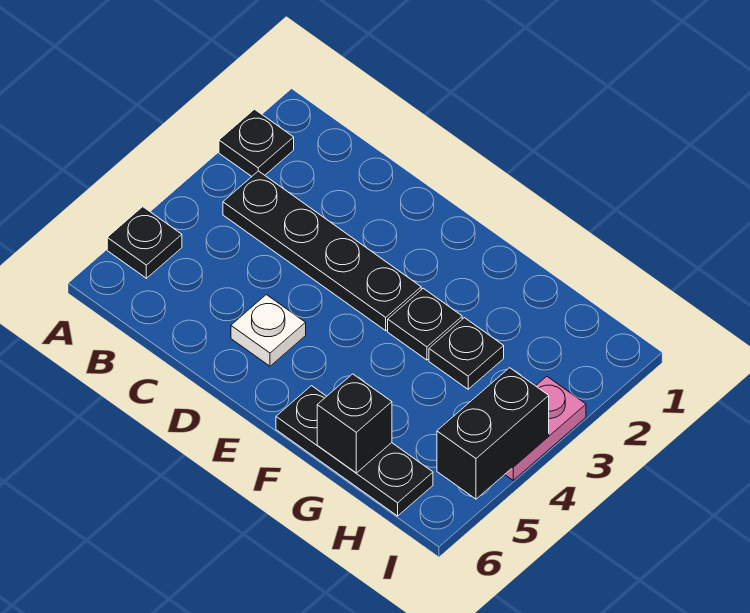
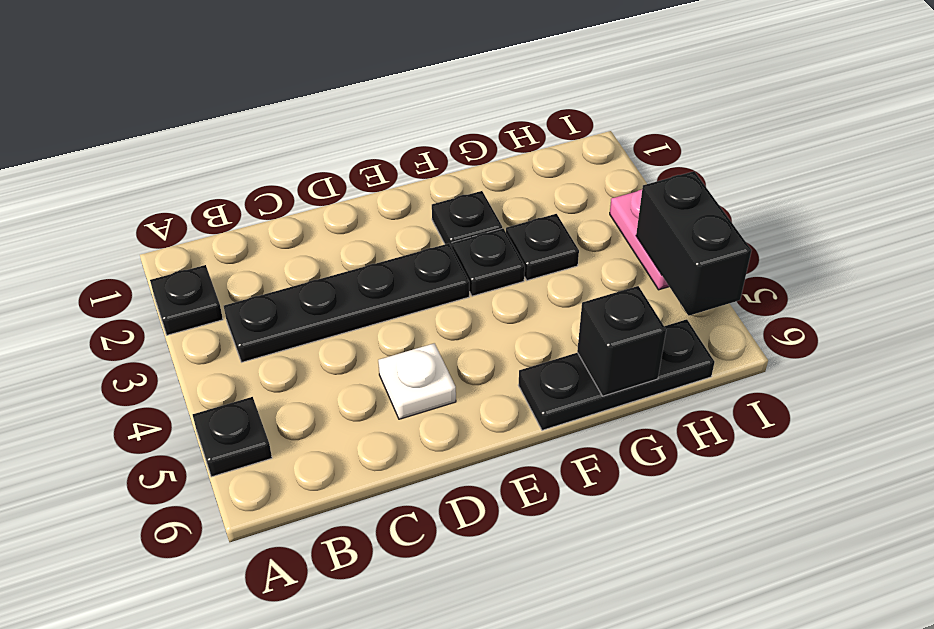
none -> black plate F2 level 1

